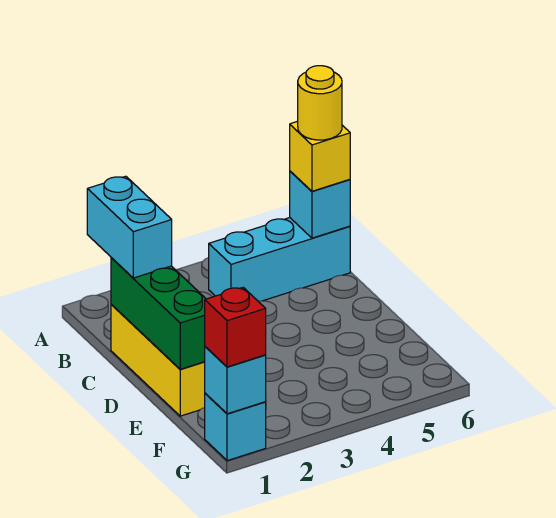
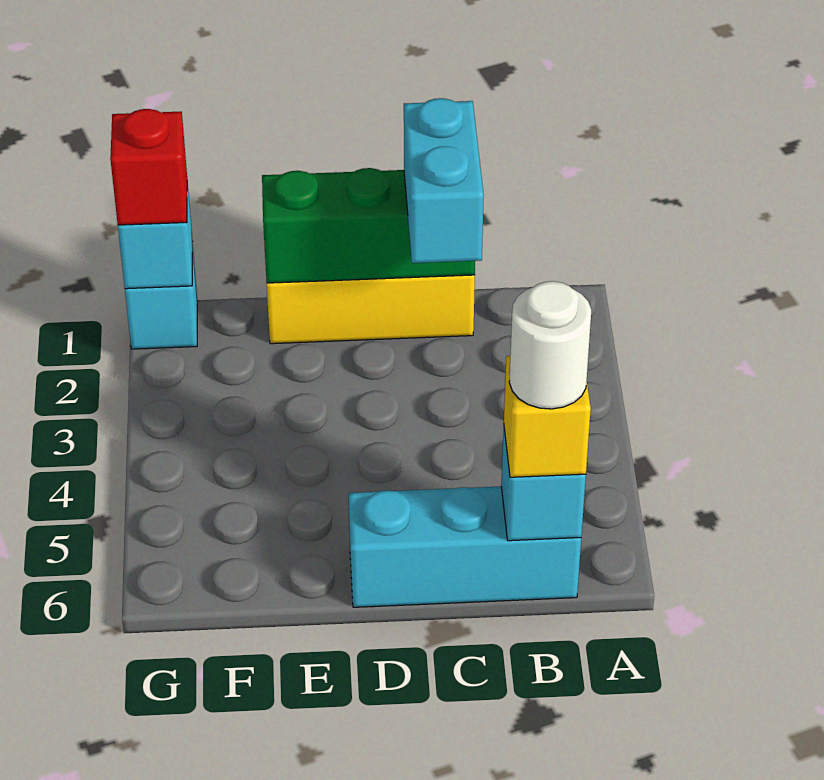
cyan brick B1:C1 level 3 -> cyan brick C1:C2 level 3
cyan brick B4:B6 level 1 -> cyan brick B6:D6 level 1
yellow round brick B6 level 4 -> white round brick B6 level 4

